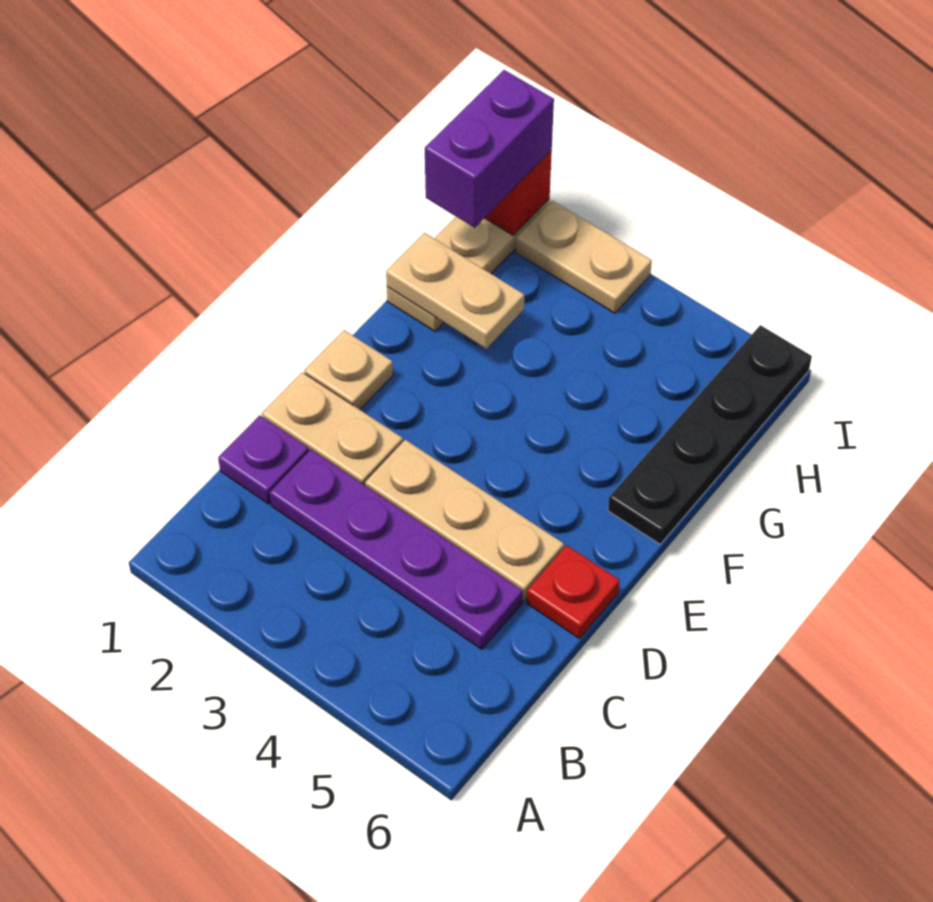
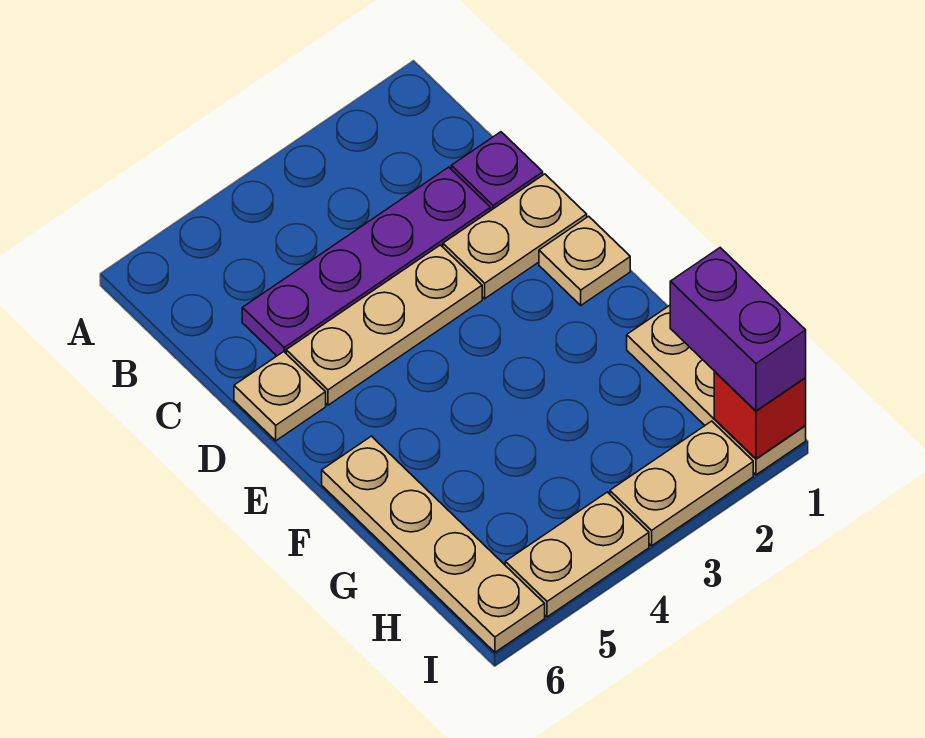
red plate D6 level 1 -> tan plate D6 level 1
black plate F6:I6 level 1 -> tan plate F6:I6 level 1
tan plate G1:G2 level 2 -> tan plate I4:I5 level 1

